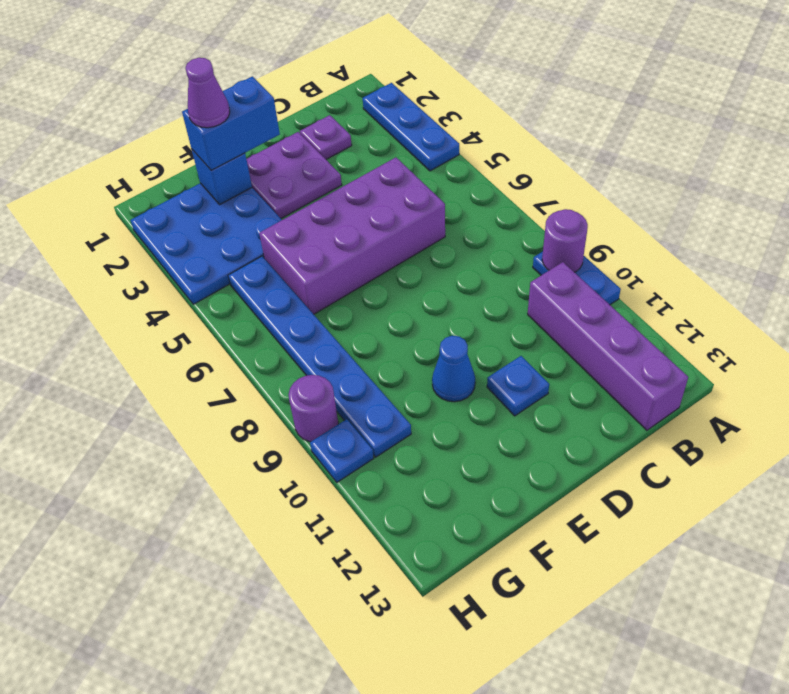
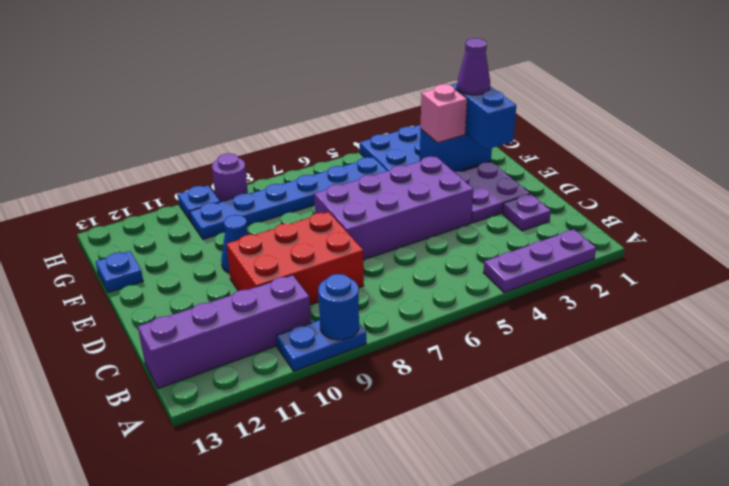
blue plate A2:A4 level 1 -> purple plate A2:A4 level 1
purple round brick A9 level 2 -> blue round brick A9 level 2
purple brick C5:F6 level 1 -> purple brick D4:E7 level 1
none -> red brick C8:D10 level 1
blue plate D11 level 1 -> blue plate F13 level 1
blue brick F2 level 2 -> blue brick F2:F3 level 2
none -> pink brick F3 level 3

